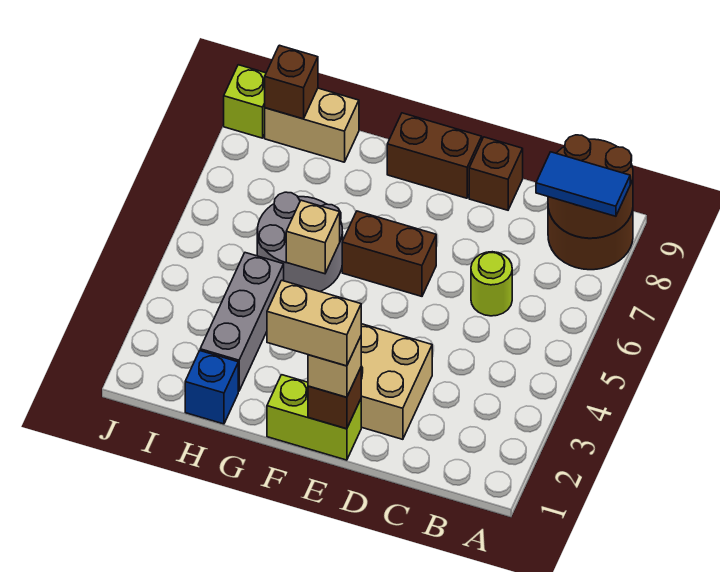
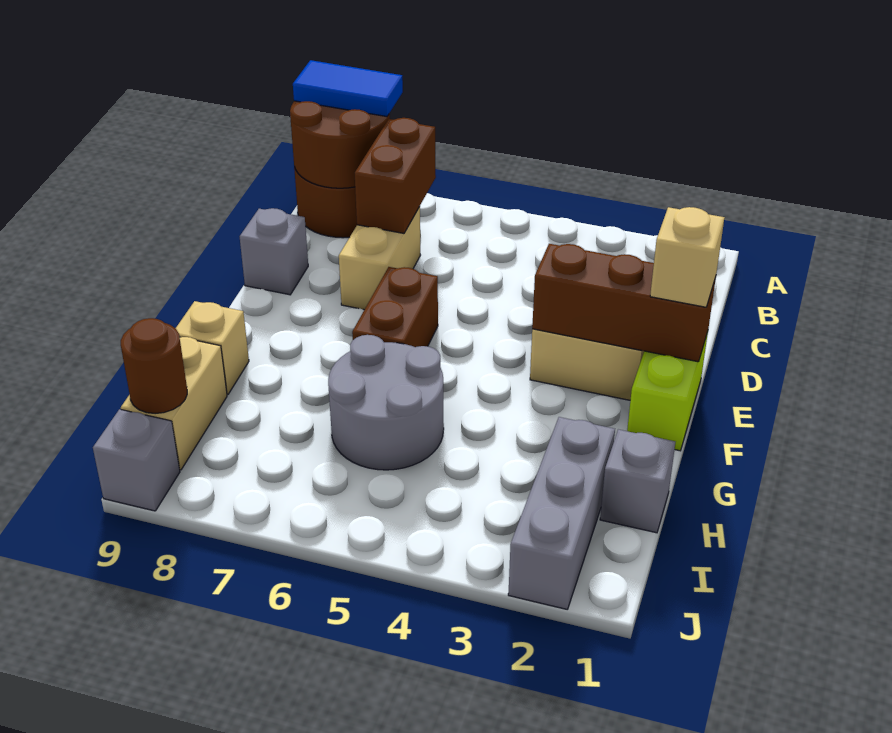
blue tile A8:B8 level 3 -> blue tile A8:A9 level 3
lime round brick C6 level 1 -> none
brown brick D9 level 1 -> grey brick D9 level 1
brown brick E1 level 2 -> brown brick E1:E3 level 2
tan brick E1:F1 level 4 -> tan brick C7:D7 level 1
brown brick E9:F9 level 1 -> brown brick B7:C7 level 2
tan brick G5 level 2 -> tan brick G9 level 1
blue brick H1 level 1 -> grey brick H1 level 1
grey brick H2:H4 level 1 -> grey brick H2:J2 level 1
brown brick I9 level 2 -> brown round brick I9 level 2
lime brick J9 level 1 -> grey brick J9 level 1

